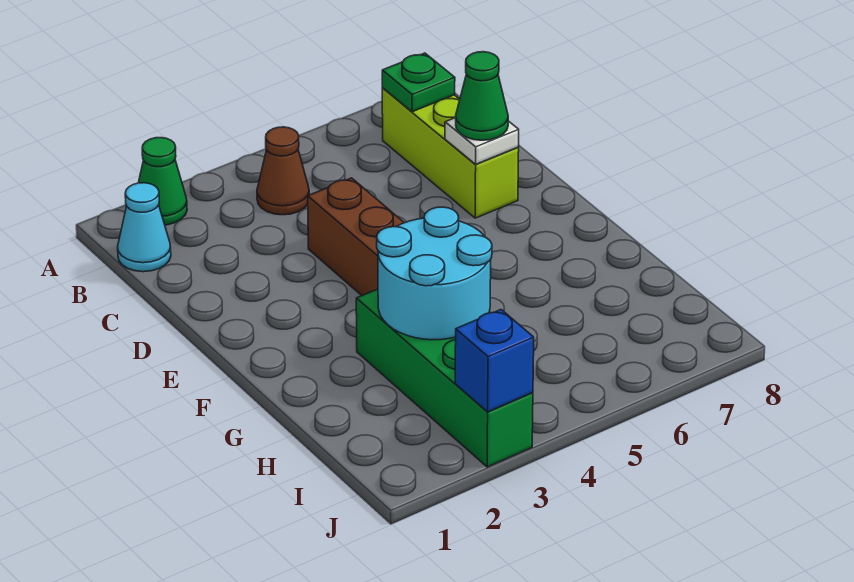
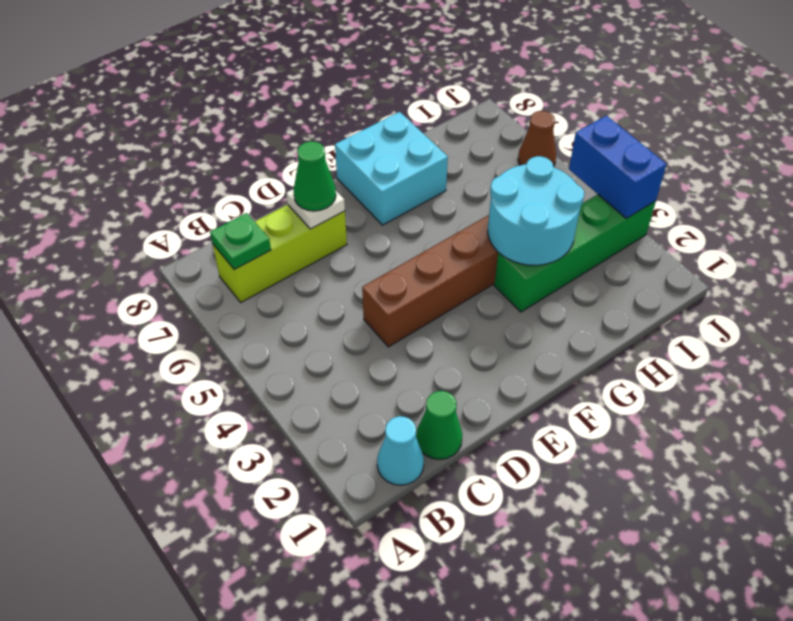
green cone A2 level 1 -> green cone C1 level 1
brown cone B4 level 1 -> brown cone J6 level 1
none -> cyan brick F7:G8 level 1
blue brick J3 level 2 -> blue brick J3:J4 level 2

